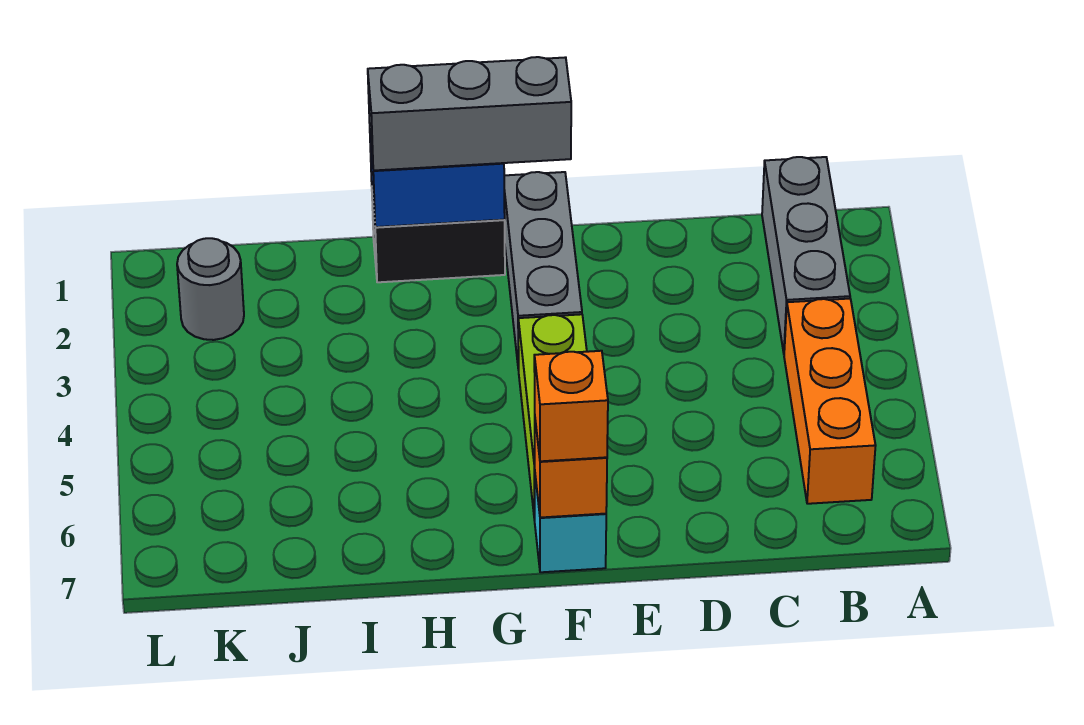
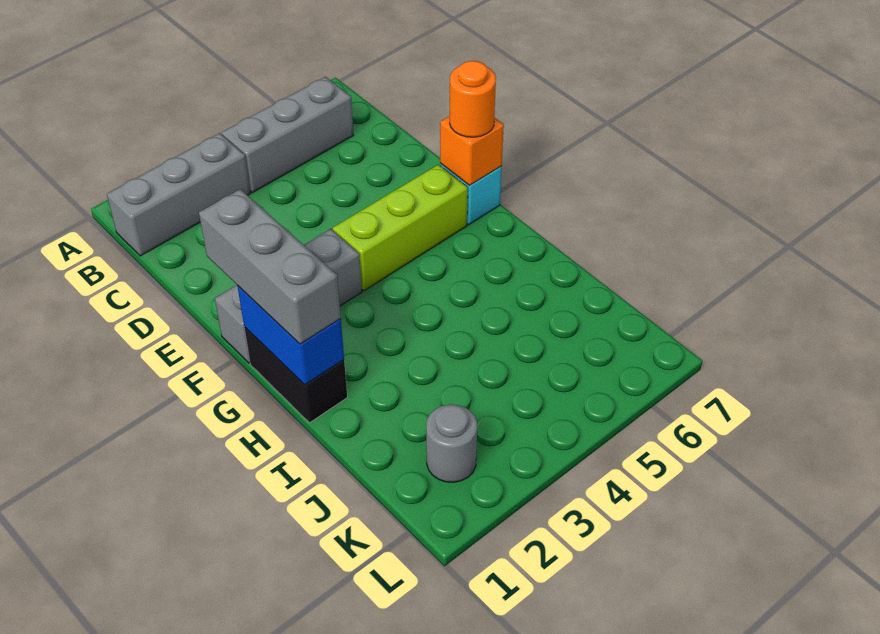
orange brick B4:B6 level 1 -> grey brick B4:B6 level 1
orange brick F7 level 3 -> orange round brick F7 level 3

